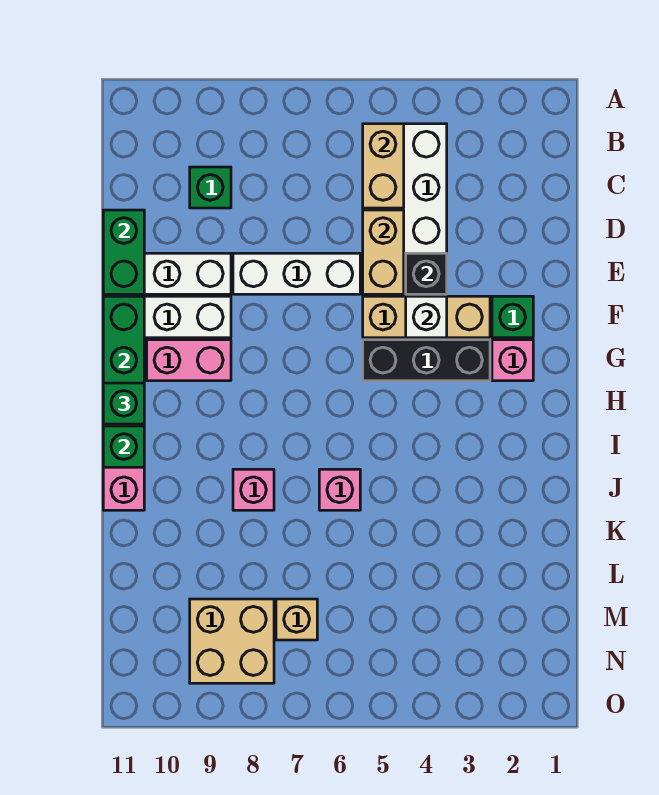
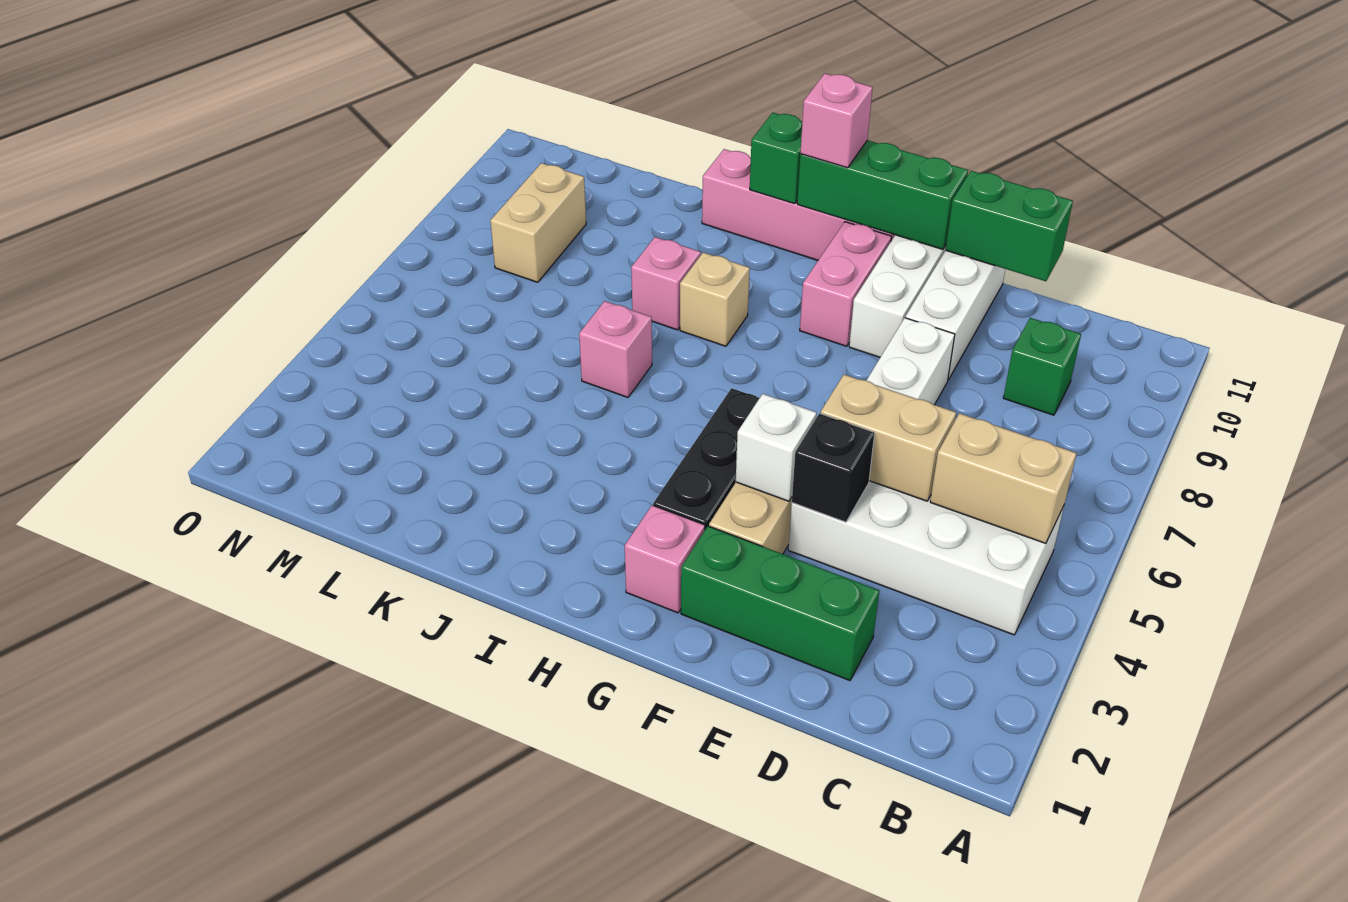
green brick F2 level 1 -> green brick D2:F2 level 1
green brick H11 level 3 -> pink brick H11 level 3
tan brick M7 level 1 -> tan brick I8 level 1
tan brick M8:N9 level 1 -> tan brick M8:M9 level 1

